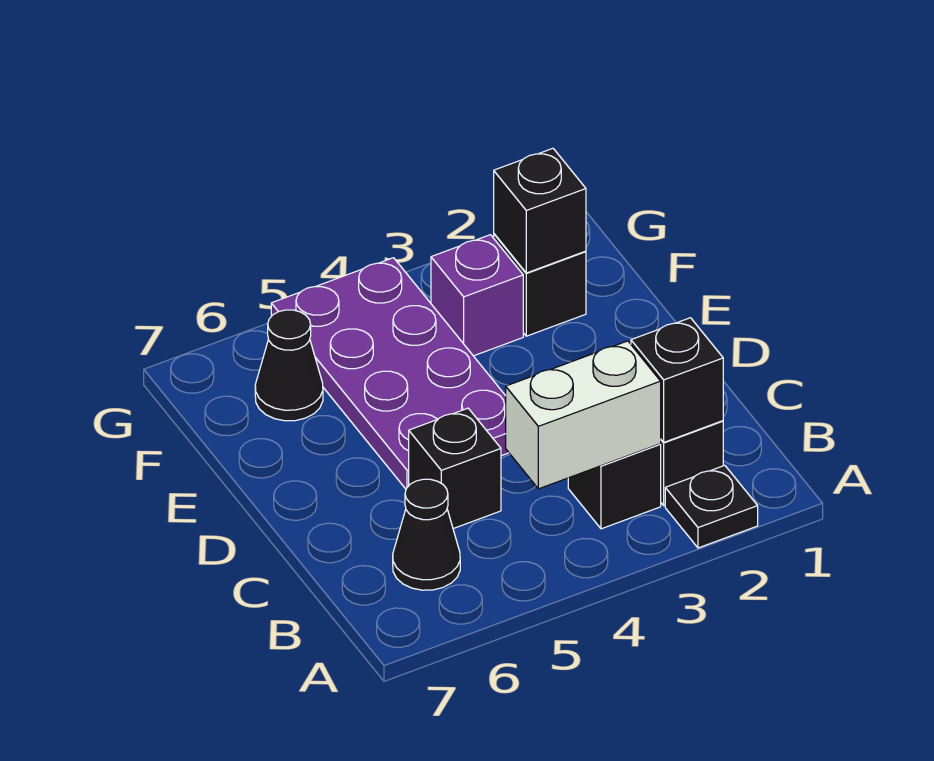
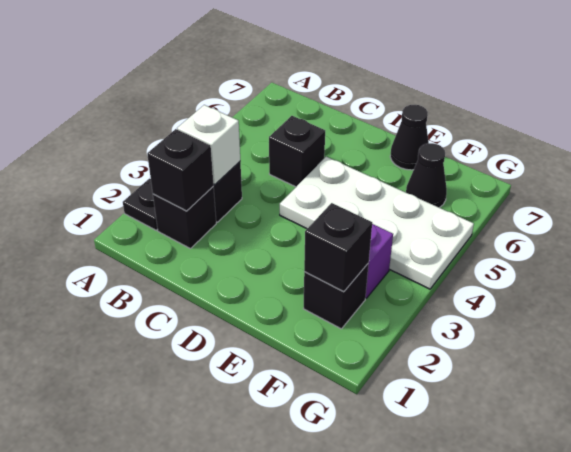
white brick B3:B4 level 2 -> white brick B3 level 2
black cone B6 level 1 -> black cone E7 level 1
purple plate D4:G5 level 1 -> white plate D4:G5 level 1

